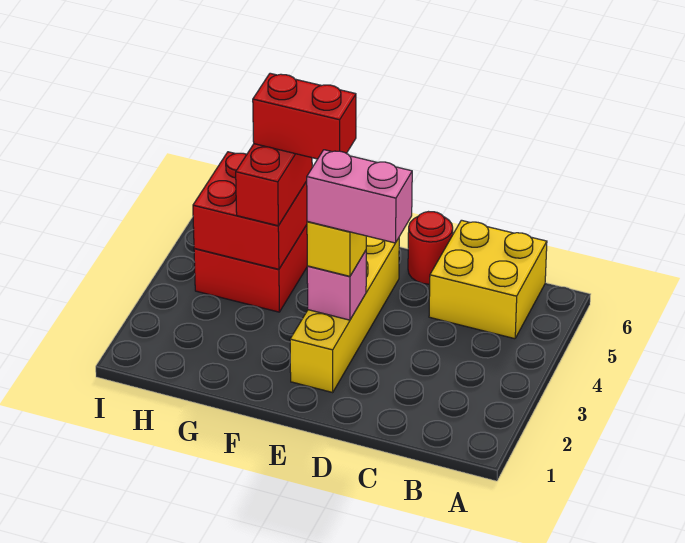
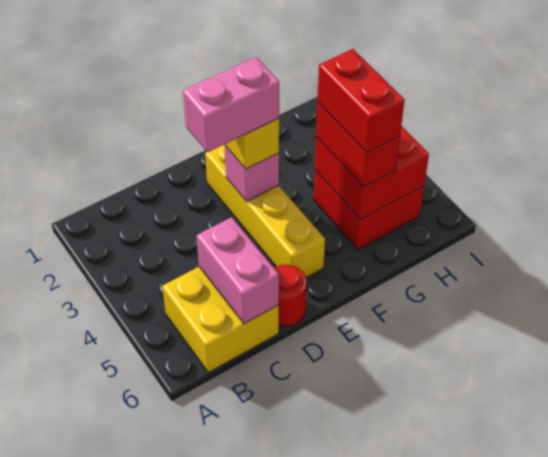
none -> pink brick C5:C6 level 2
red brick F5:G5 level 4 -> red brick G4:G5 level 4

